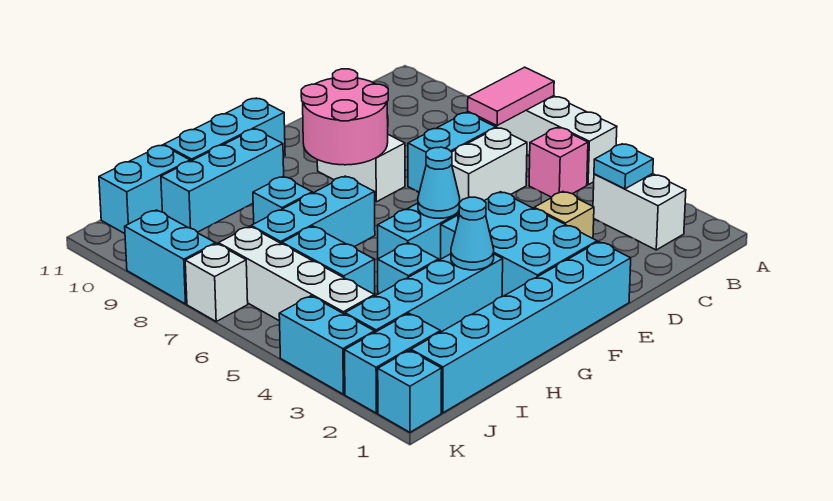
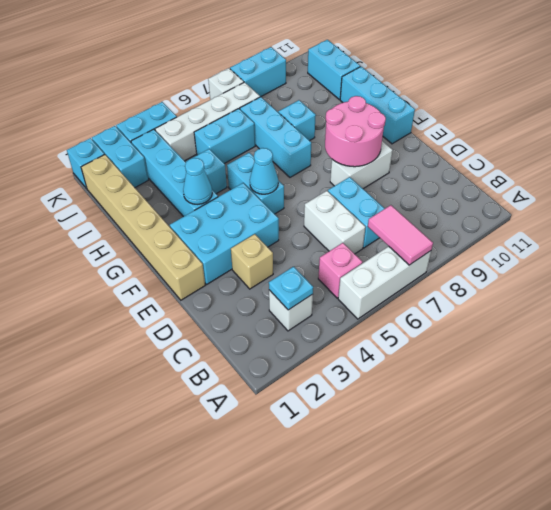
white brick B2:B3 level 1 -> white brick B3 level 1
cyan brick E1:J1 level 1 -> tan brick E1:J1 level 1
cyan brick G10:I10 level 1 -> none

